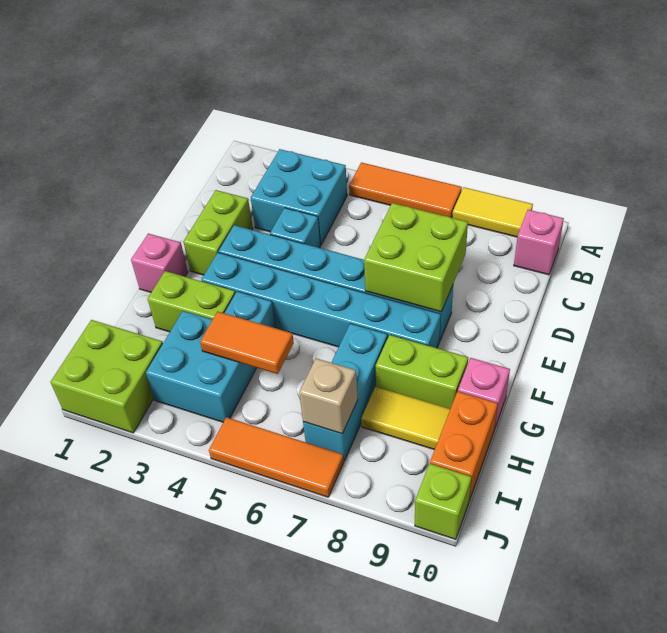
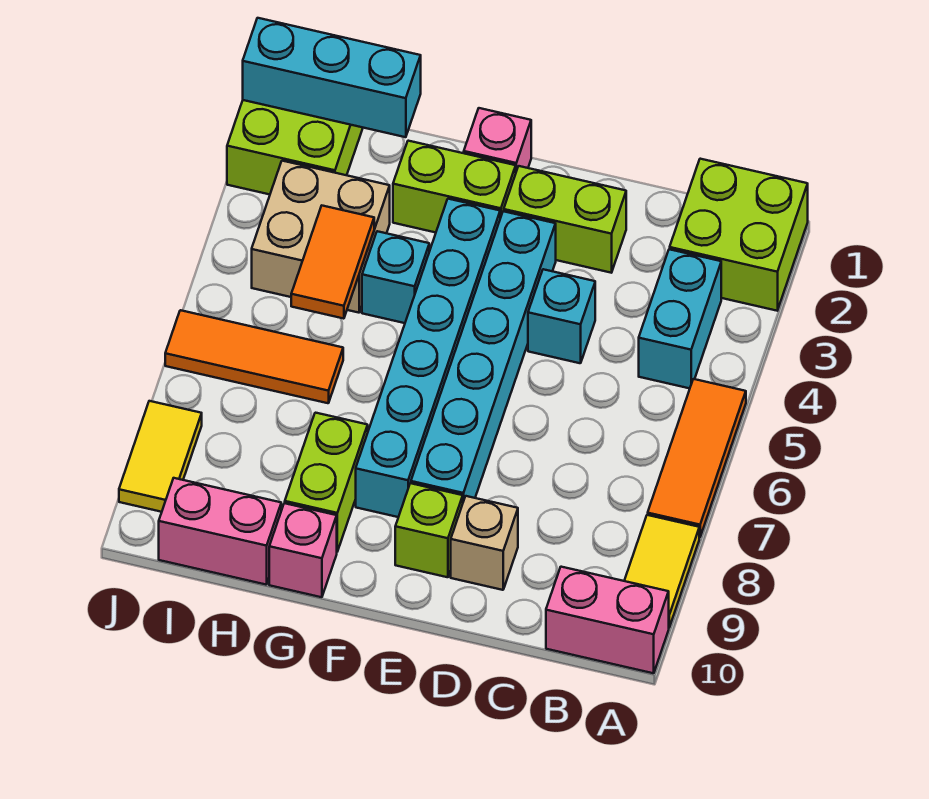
cyan brick B3:C4 level 1 -> cyan brick B3:B4 level 1
pink brick B10 level 1 -> pink brick A10:B10 level 1
lime brick D7:E8 level 2 -> lime brick A1:B2 level 1
lime brick G2:G3 level 1 -> lime brick F2:G2 level 1
cyan brick G7:I7 level 1 -> cyan brick H1:J1 level 2
cyan brick H3:I4 level 1 -> tan brick H3:I4 level 1
yellow tile H8:H9 level 1 -> yellow tile J8:J9 level 1
orange brick H10:I10 level 1 -> pink brick H10:I10 level 1
tan brick I7 level 2 -> tan brick D9 level 1
orange tile J5:J7 level 1 -> orange tile H6:J6 level 1
lime brick J10 level 1 -> lime brick E9 level 1

